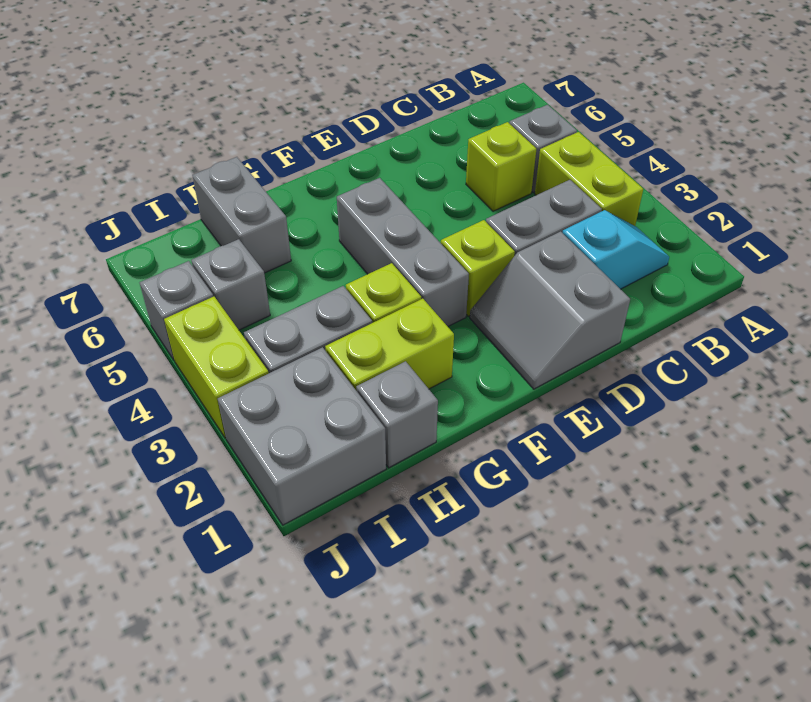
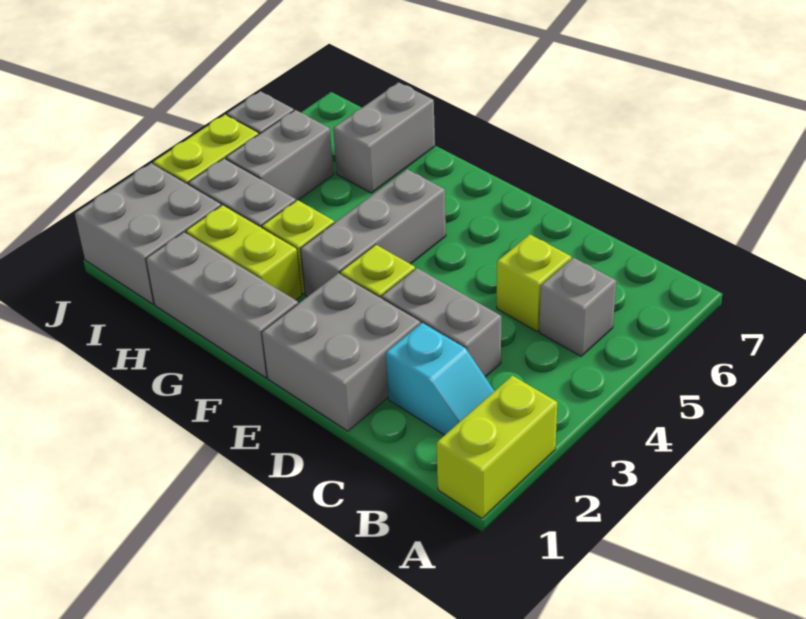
lime brick B3:B4 level 1 -> lime brick A1:A2 level 1
grey slope D1:E2 level 1 top D -> grey brick D1:E2 level 1
grey brick H1 level 1 -> grey brick F1:H1 level 1
grey brick I5 level 1 -> grey brick I4:I5 level 1

